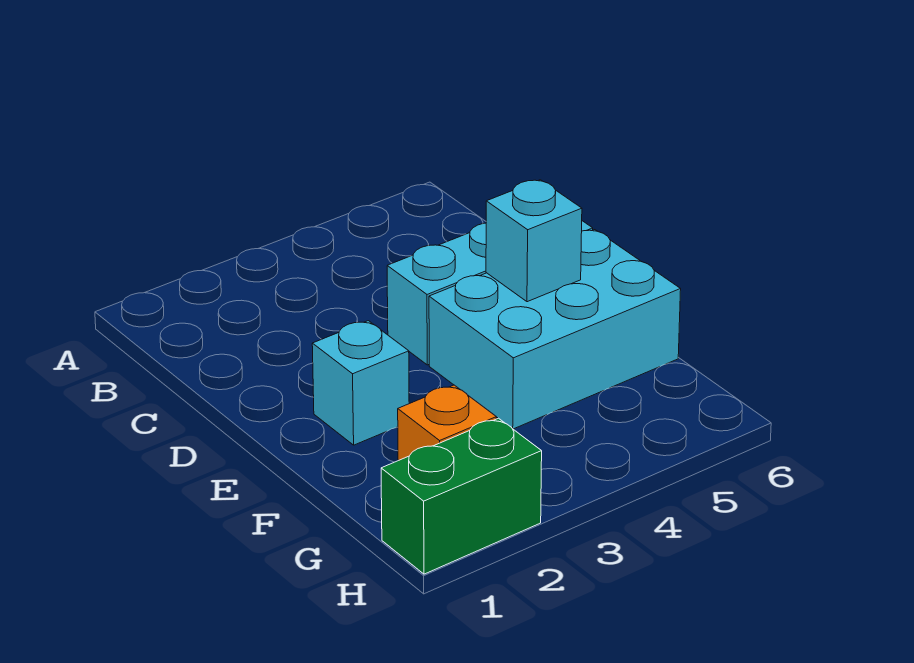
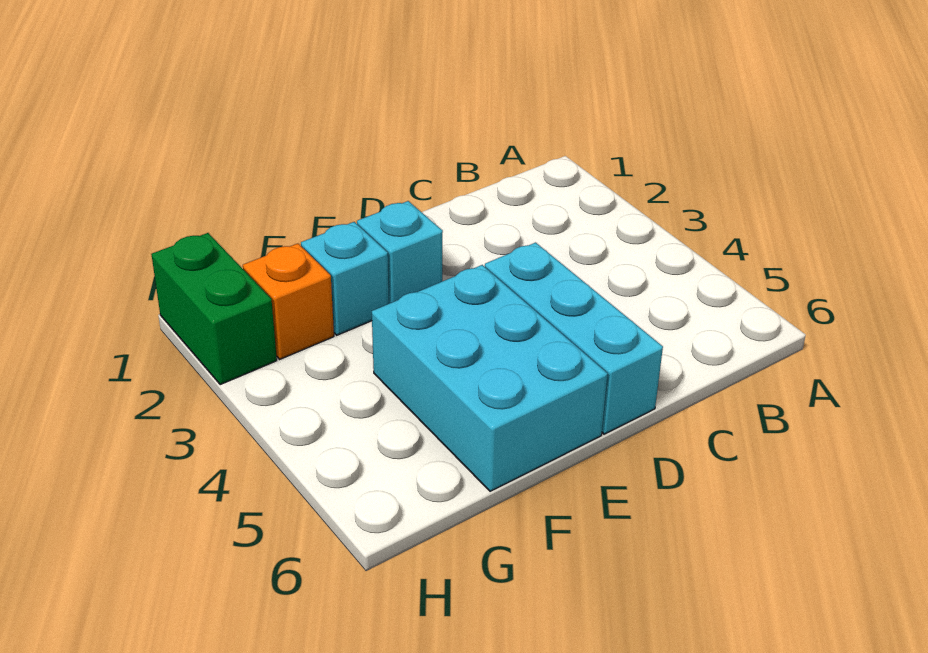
cyan brick E5 level 2 -> cyan brick F2 level 1

